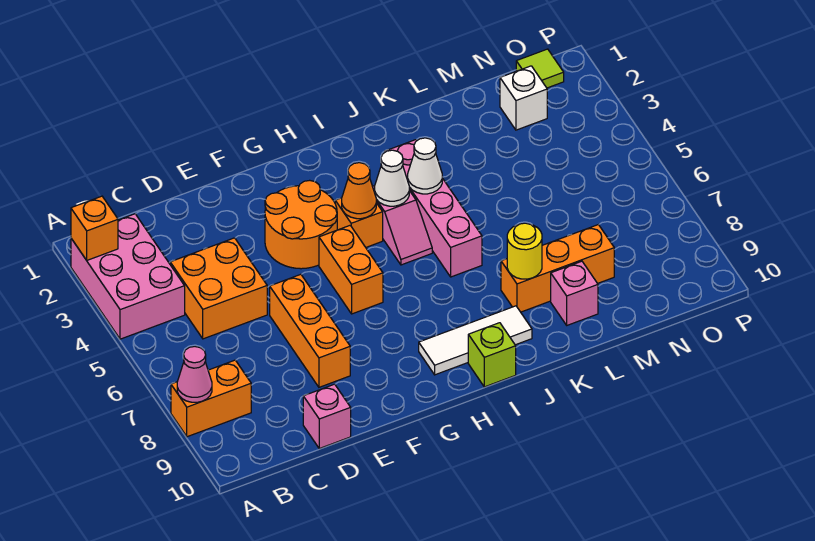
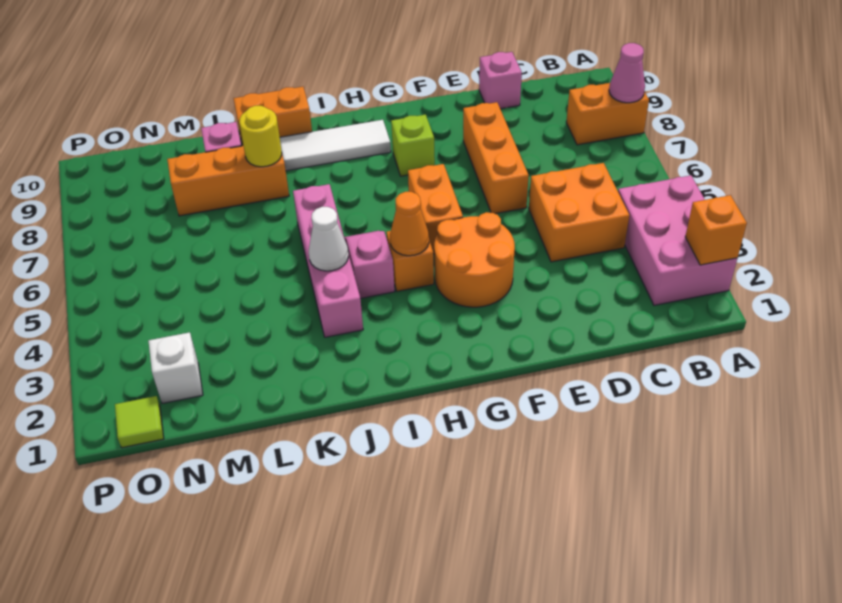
white cone I4 level 2 -> none
lime brick I10 level 1 -> lime brick G8 level 1
none -> orange brick J10:K10 level 1

